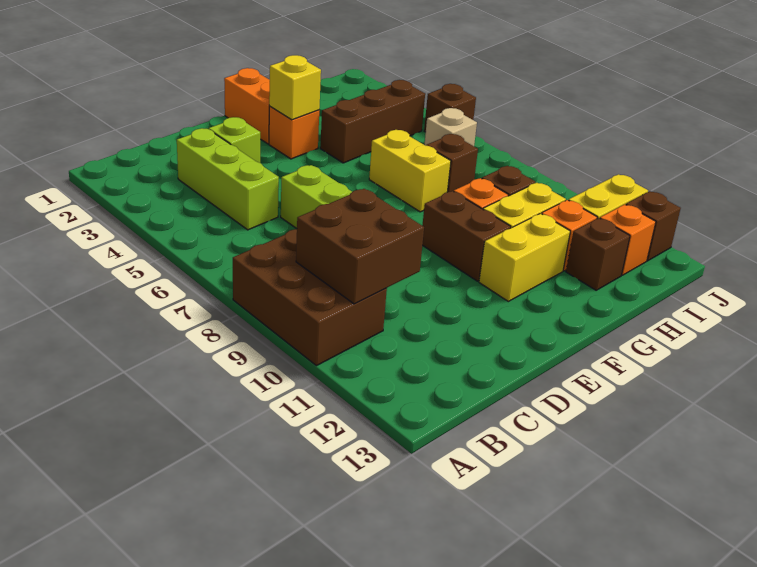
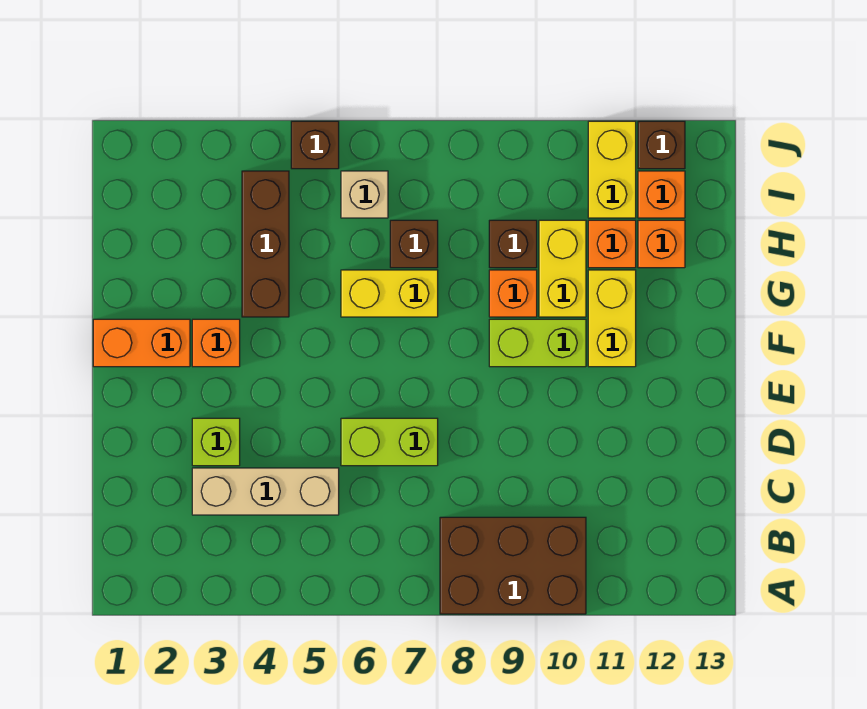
brown brick B9:C10 level 2 -> none
lime brick C3:C5 level 1 -> tan brick C3:C5 level 1
yellow brick F3 level 2 -> none
brown brick F9:F10 level 1 -> lime brick F9:F10 level 1
brown brick H12 level 1 -> orange brick H12 level 1

